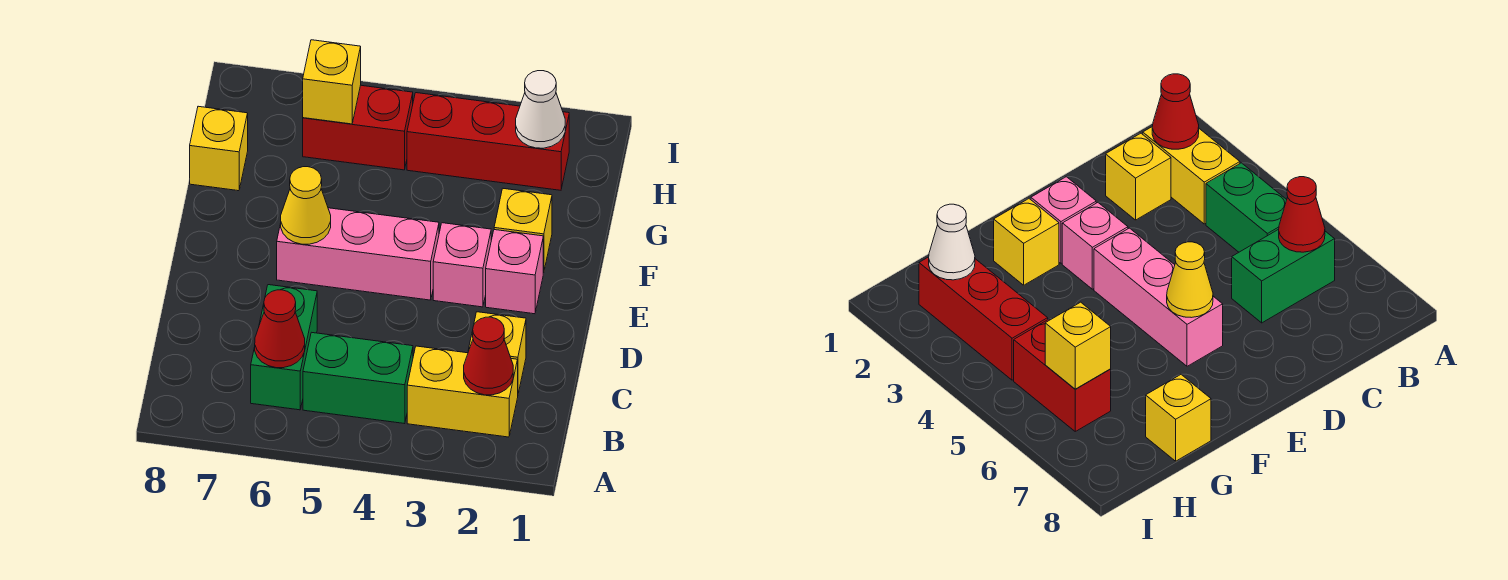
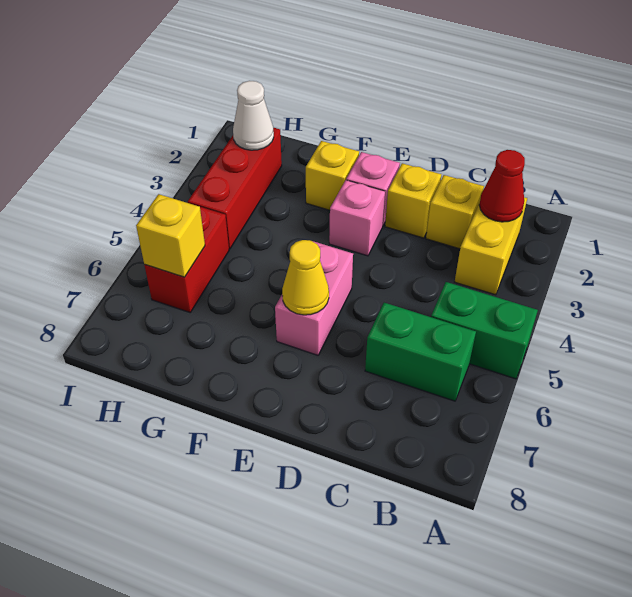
green brick B4:B5 level 1 -> green brick A5:B5 level 1
red cone B6 level 2 -> none
pink brick E4:E6 level 1 -> pink brick E5:E6 level 1
yellow brick G8 level 1 -> yellow brick D2 level 1

